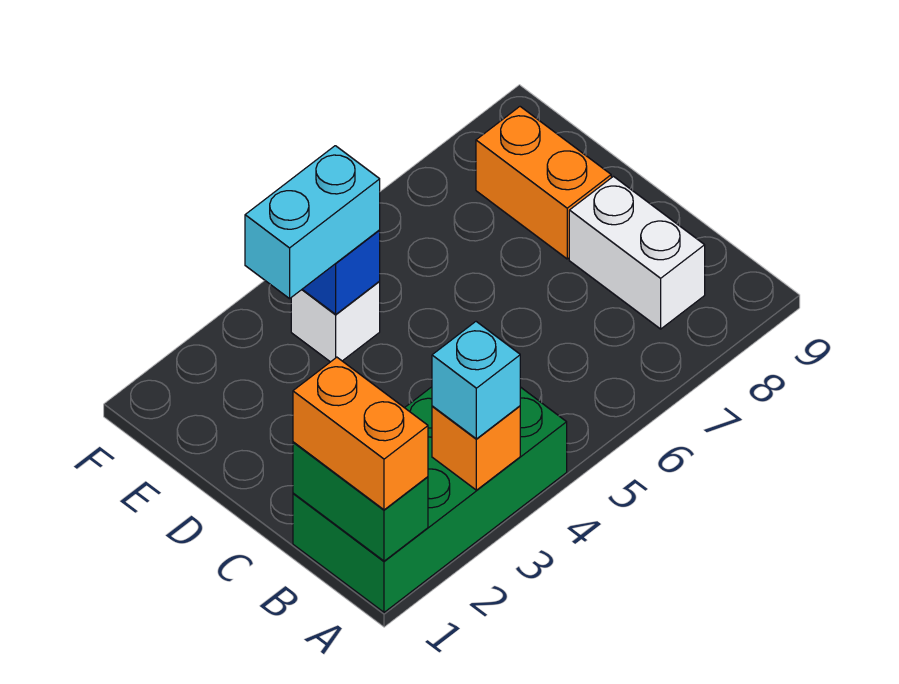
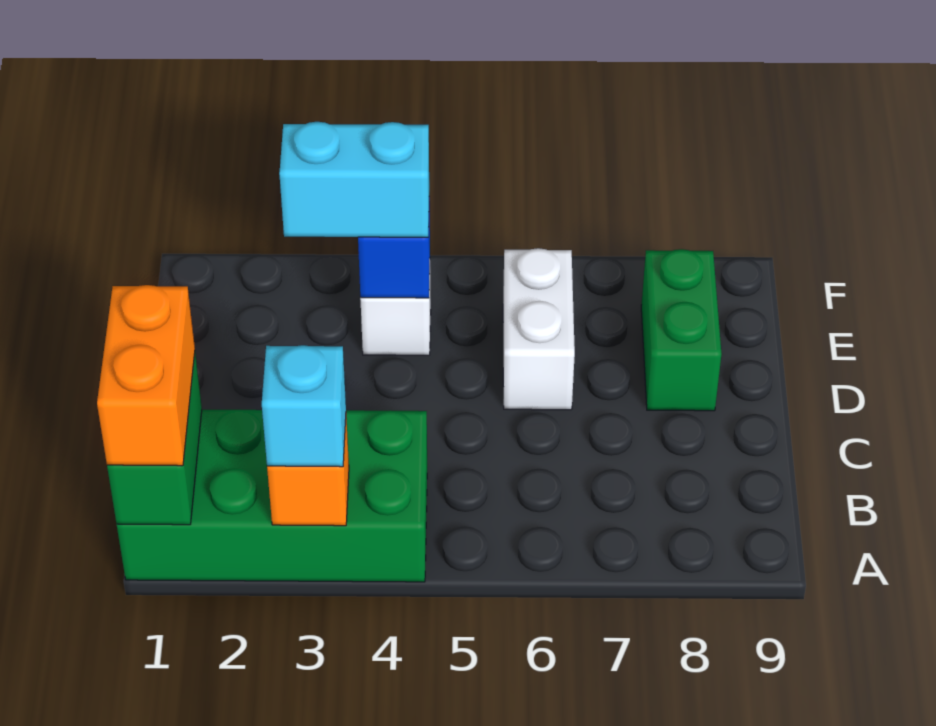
white brick B8:C8 level 1 -> white brick D6:E6 level 1
orange brick D8:E8 level 1 -> green brick D8:E8 level 1

